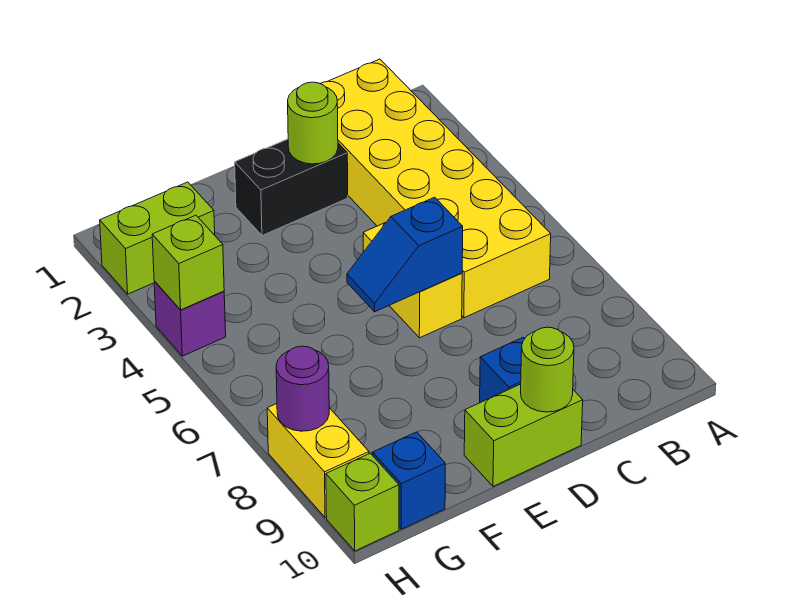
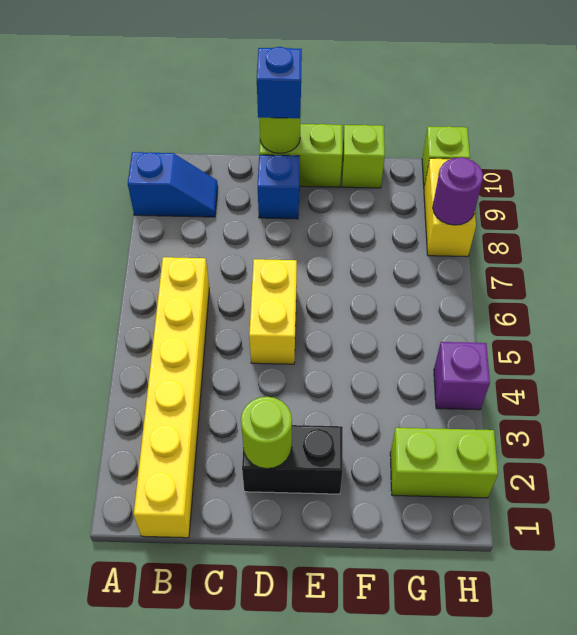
yellow brick B1:C6 level 1 -> yellow brick B1:B6 level 1
blue slope D6:E6 level 2 top D -> blue slope A9:B9 level 1 top A
blue brick G10 level 1 -> blue brick D10 level 3
lime brick H4 level 2 -> lime brick F10 level 1

